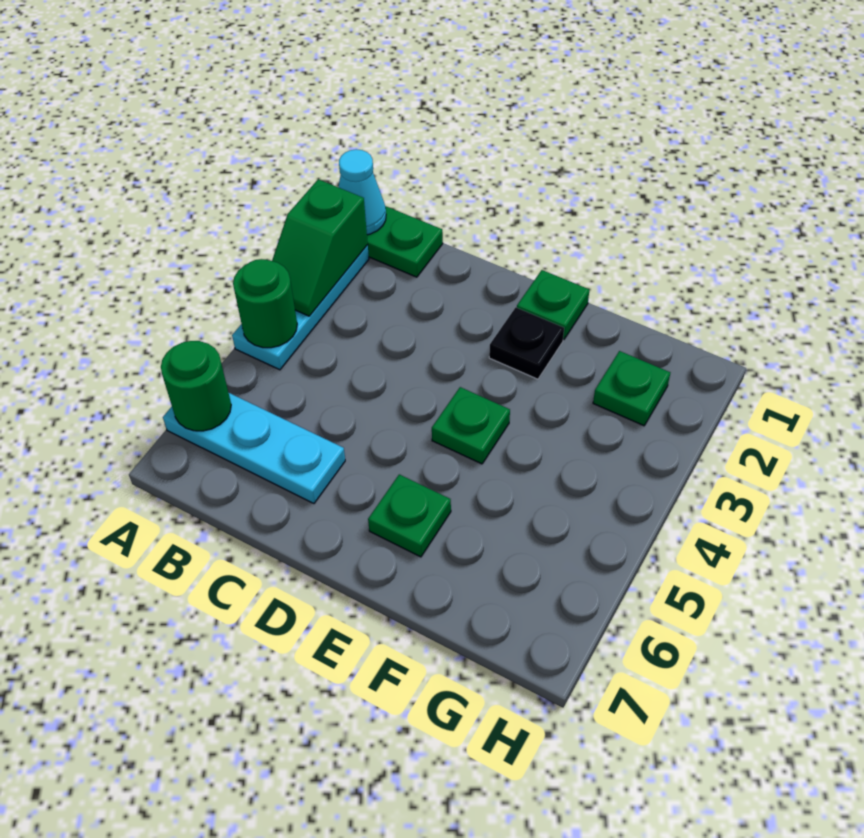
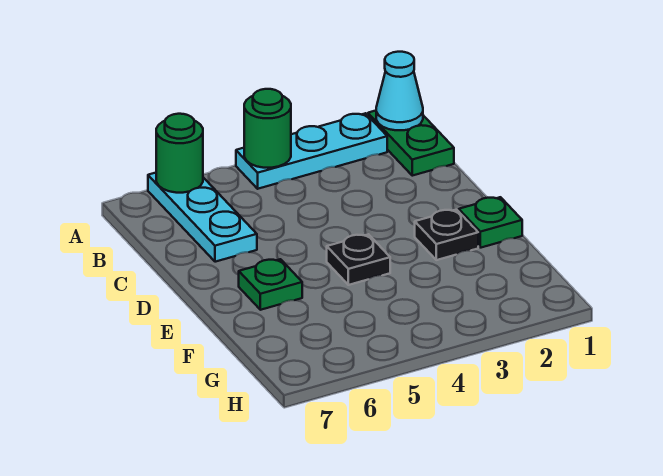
green slope A2:A3 level 2 top 2 -> none
green plate E4 level 1 -> black plate E4 level 1
green plate G2 level 1 -> none

